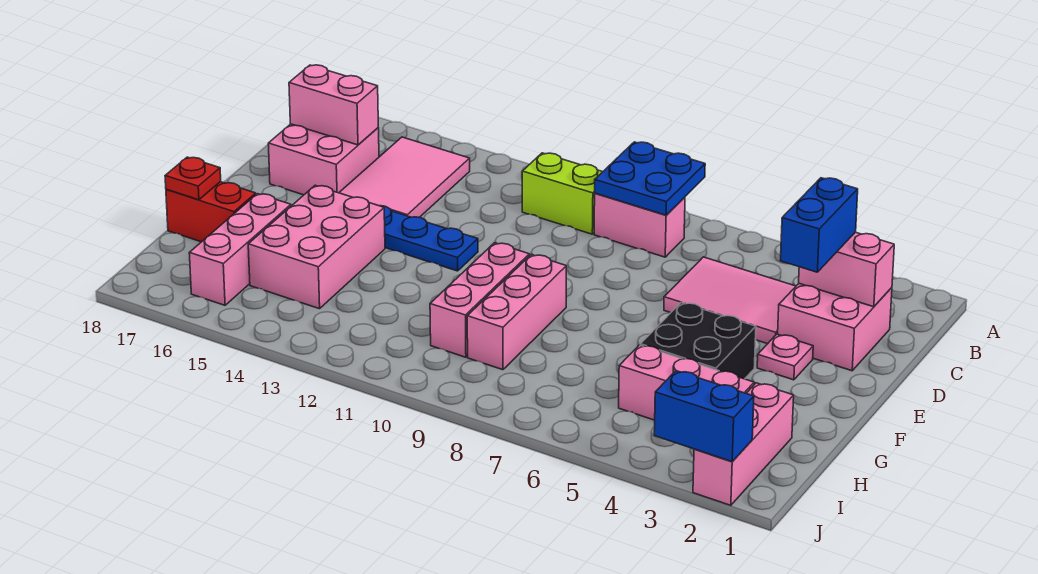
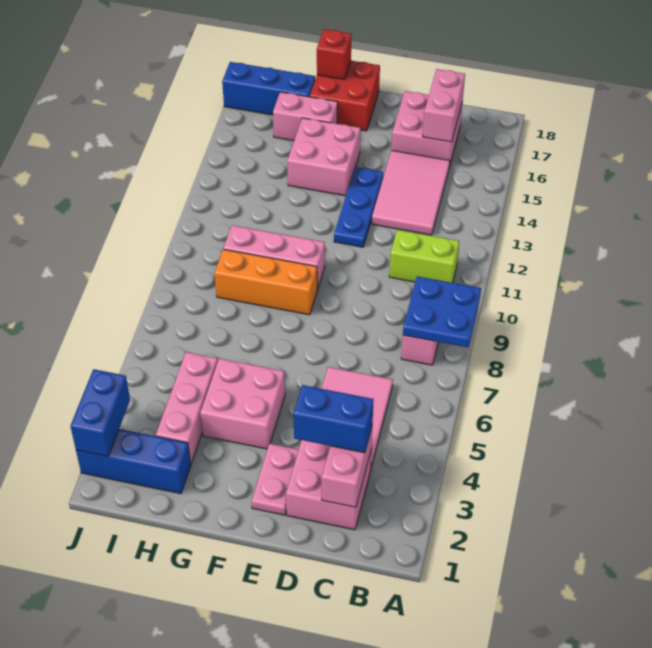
lime brick B10:B11 level 1 -> lime brick B11:C11 level 1
pink tile B14:D15 level 1 -> pink tile C13:D15 level 1
pink plate E3 level 1 -> pink plate E2:E3 level 1
black brick F4:G5 level 1 -> pink brick F4:G5 level 1
pink brick F9:H9 level 1 -> orange brick F9:H9 level 1
pink brick F14:H15 level 1 -> pink brick F14:G15 level 1
pink brick G16:I16 level 1 -> pink brick G16:H16 level 1
red brick G17:G18 level 1 -> red brick F17:G18 level 1
red plate G18 level 2 -> red brick G18 level 2
pink brick H2:J2 level 1 -> blue brick H2:J2 level 1
none -> blue brick H17:J17 level 1

